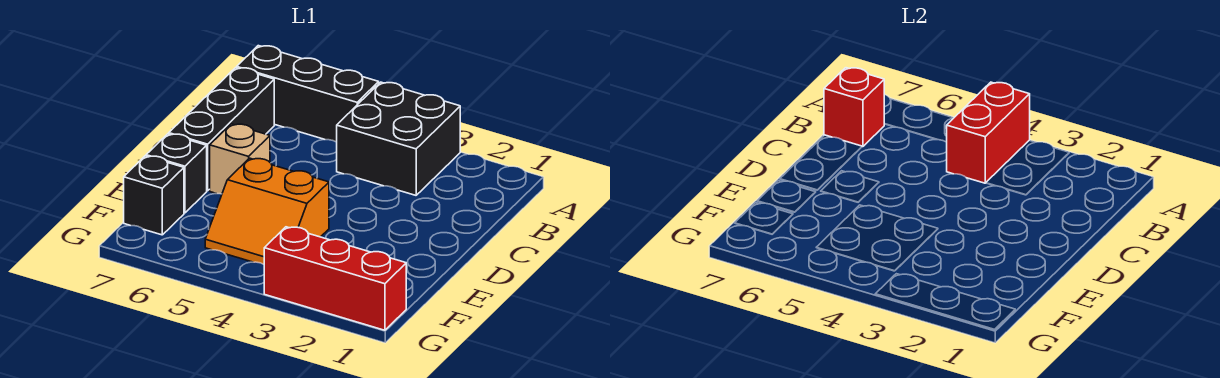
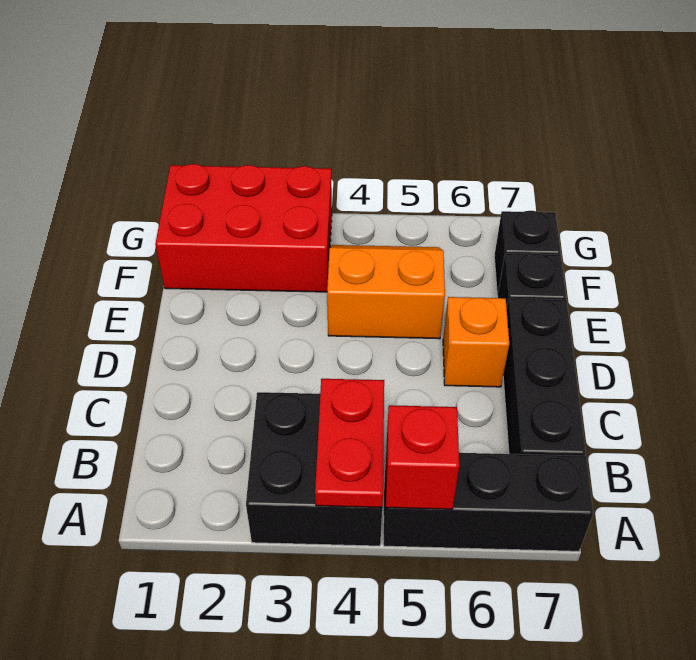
red brick A4:B4 level 2 -> red plate A4:B4 level 2
red brick B7 level 2 -> red brick A5 level 2
tan brick D6 level 1 -> orange brick D6 level 1
red brick G1:G3 level 1 -> red brick F1:G3 level 1

